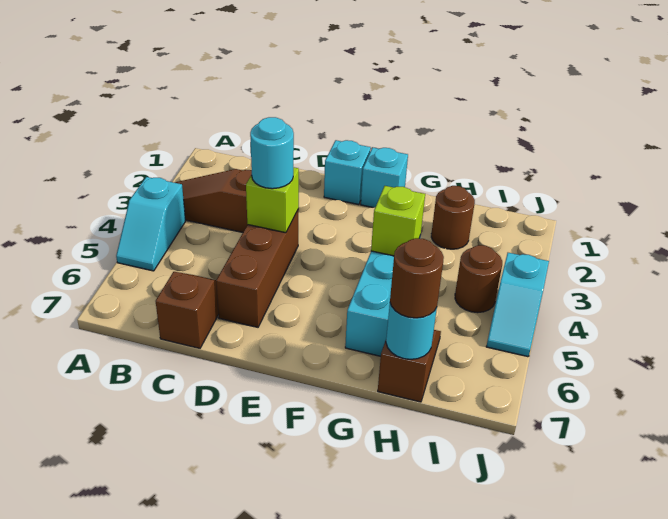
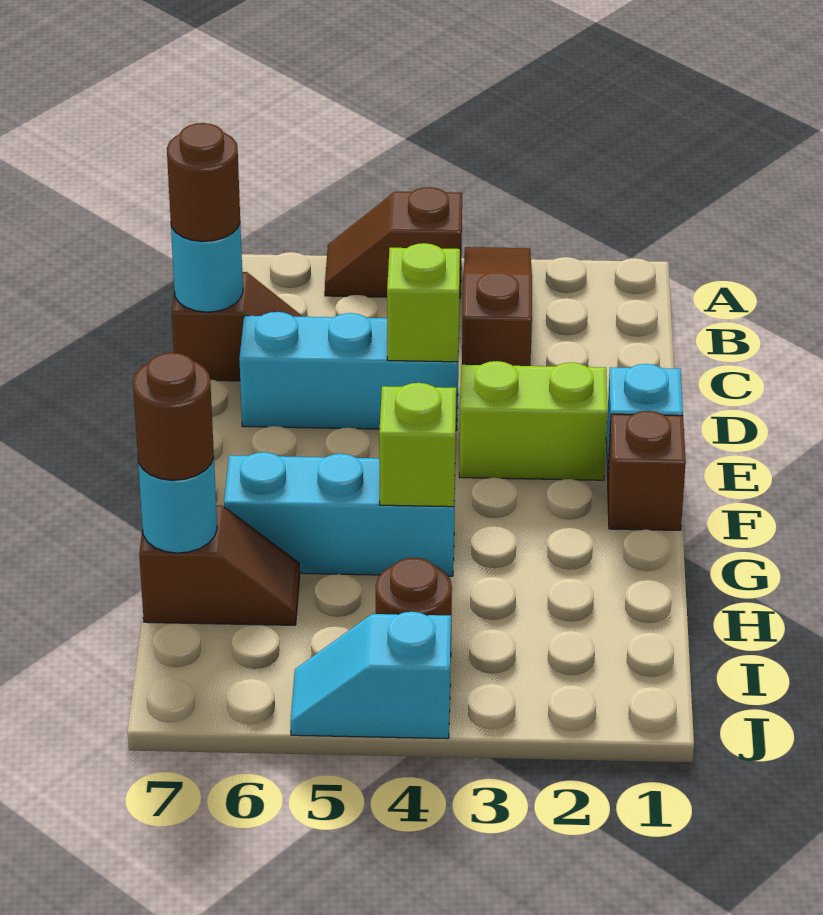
cyan slope A4:A5 level 1 top 4 -> brown slope A4:A5 level 1 top 4
brown brick D4:D6 level 1 -> cyan brick D4:D6 level 1
cyan round brick D4 level 3 -> cyan round brick C7 level 2
none -> lime brick E2:E3 level 1
cyan brick F1 level 1 -> brown brick F1 level 1
brown round brick H2 level 1 -> brown round brick C7 level 3

